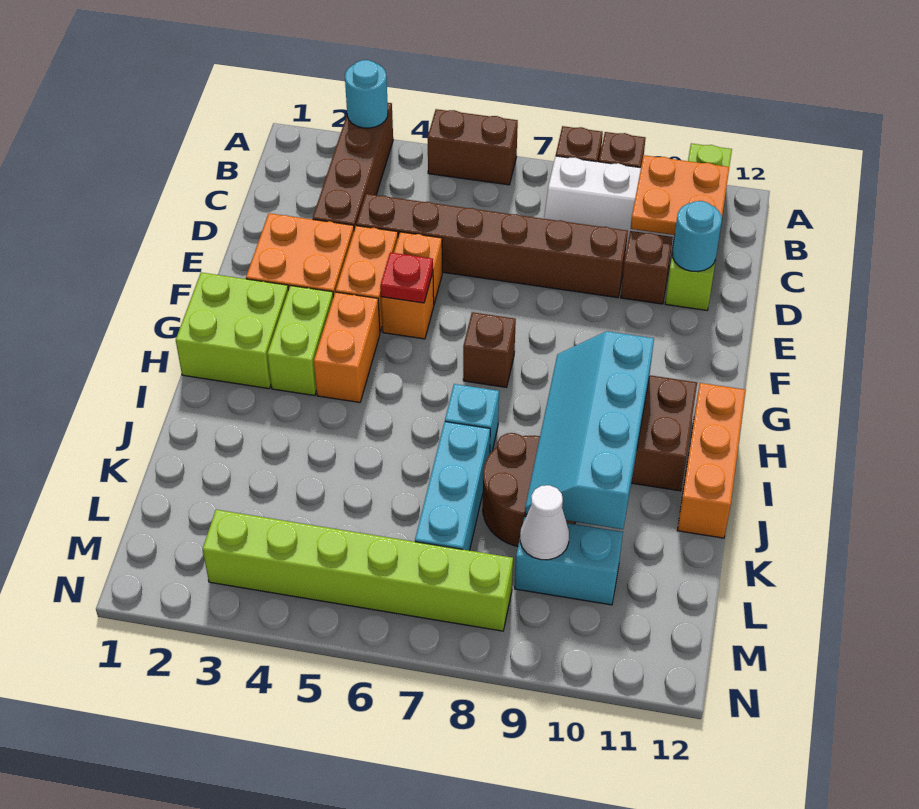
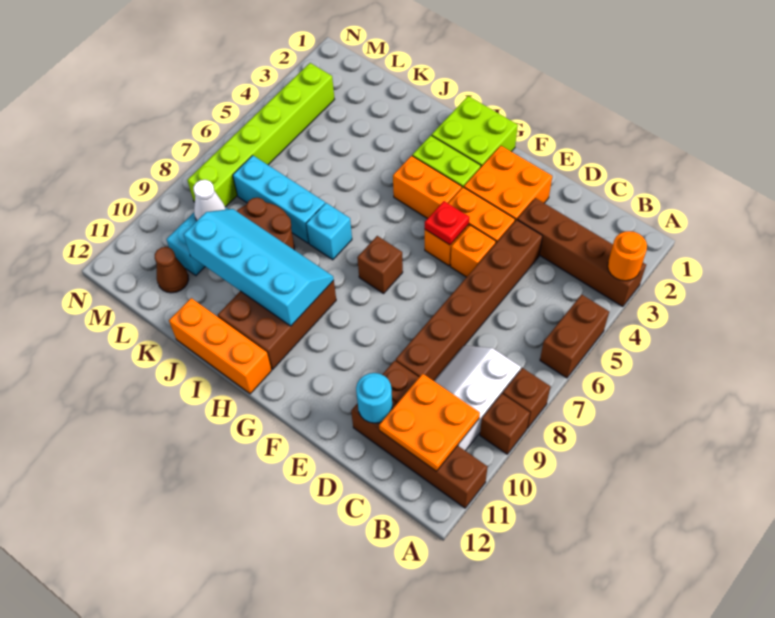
cyan round brick A3 level 2 -> orange round brick A3 level 2
lime brick A11:D11 level 1 -> brown brick A11:D11 level 1
none -> brown cone L11 level 1

